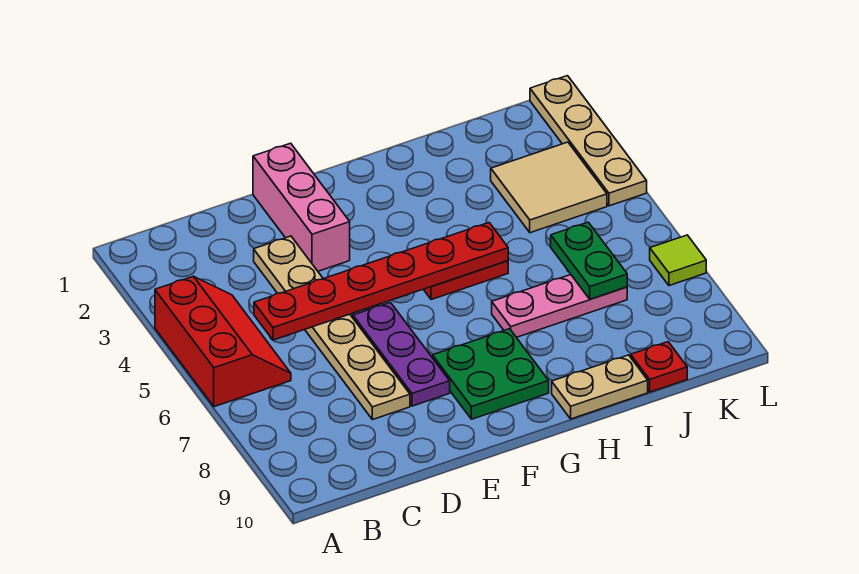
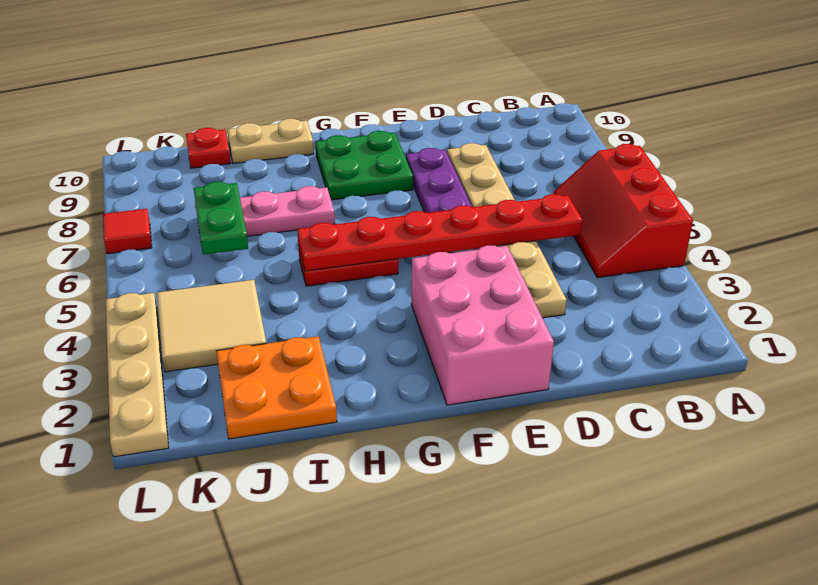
pink brick E1:E3 level 1 -> pink brick E1:F3 level 1
none -> orange plate I1:J2 level 1
lime tile L7 level 1 -> red tile L7 level 1

